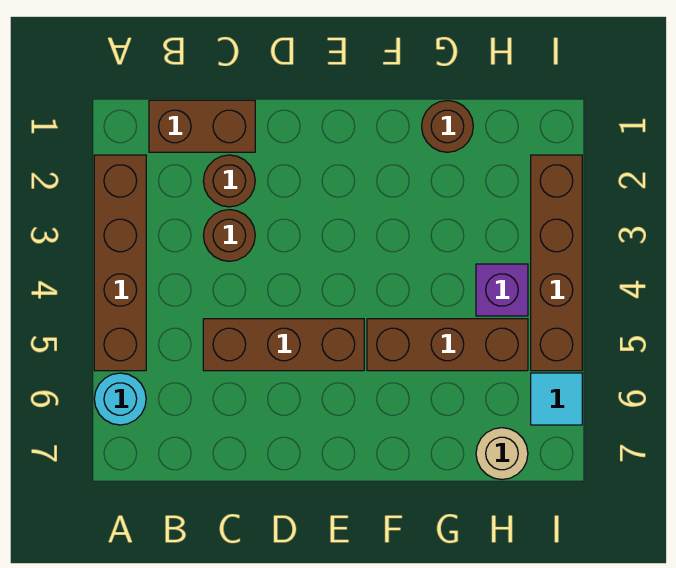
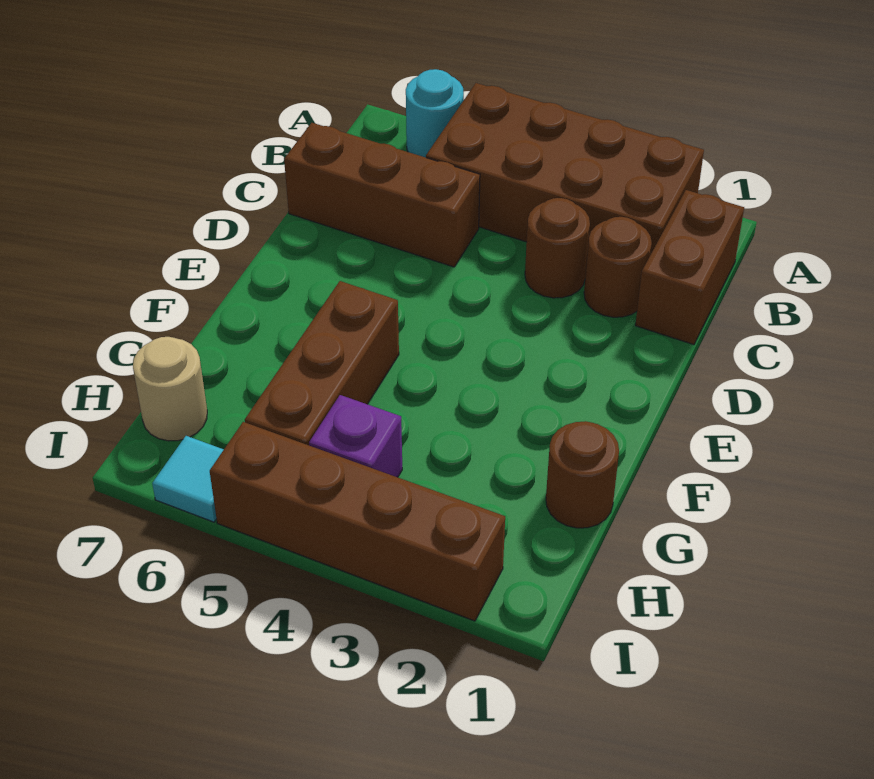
brown brick A2:A5 level 1 -> brown brick A2:B5 level 1
brown brick C5:E5 level 1 -> brown brick C5:C7 level 1

